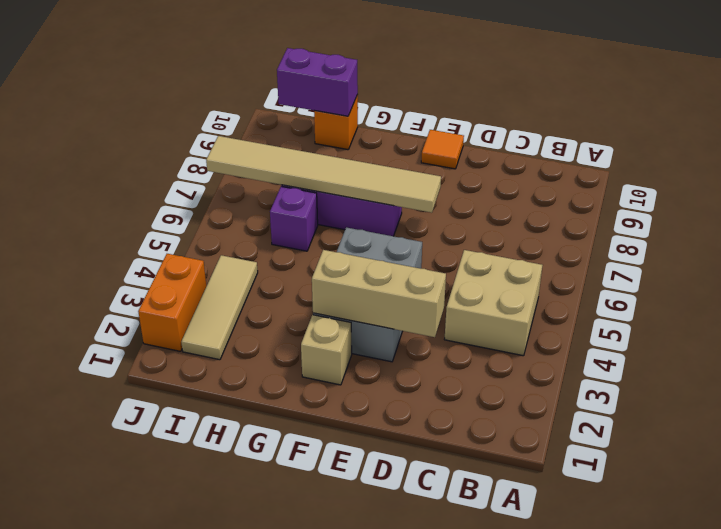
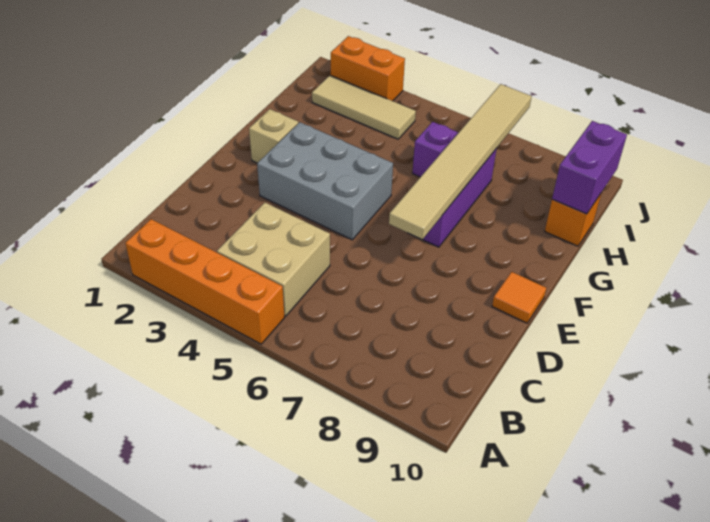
none -> orange brick A2:A5 level 1
tan brick D3:F3 level 2 -> none

